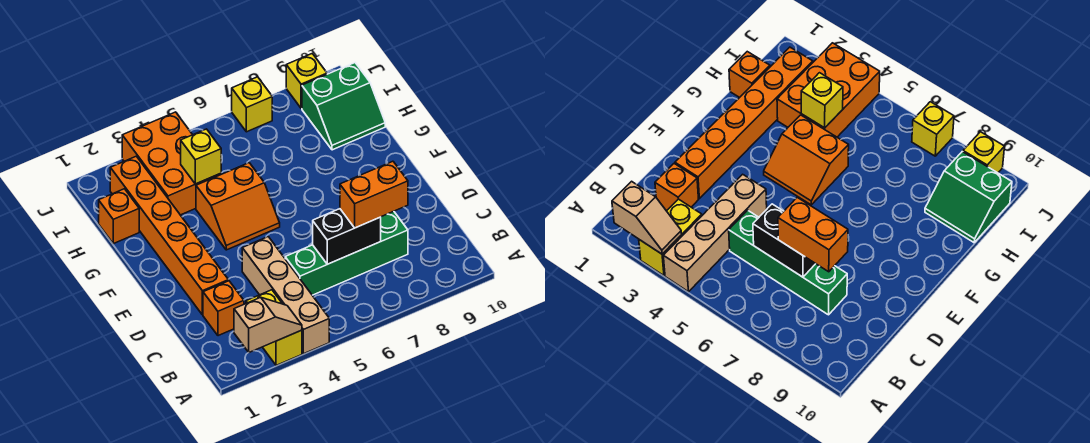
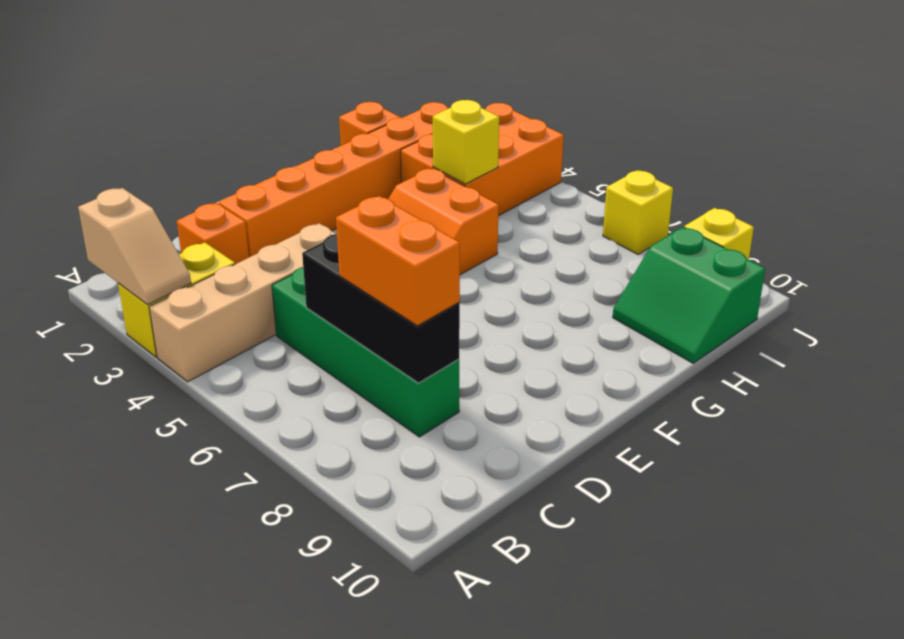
black brick C6:C7 level 2 -> black brick C6:C8 level 2

